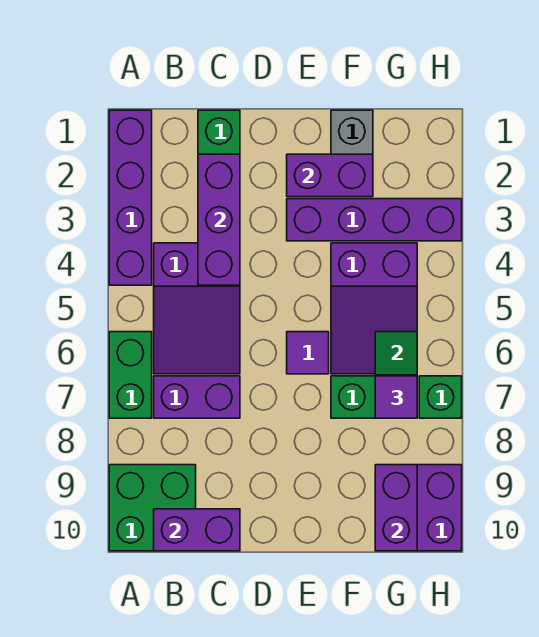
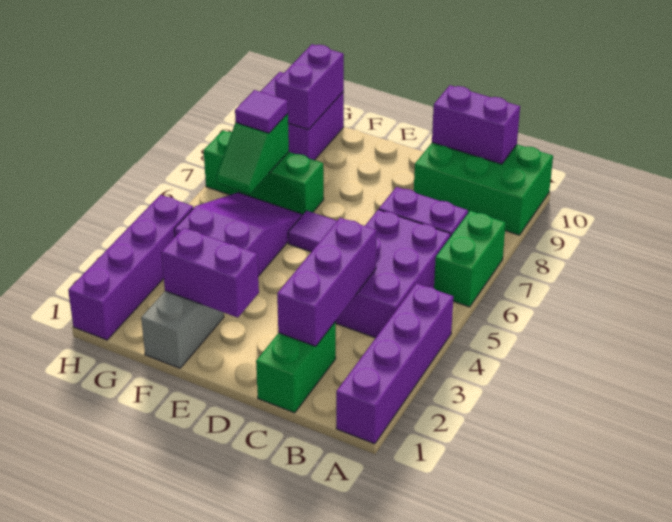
green brick A9:B10 level 1 -> green brick A9:C10 level 1
purple slope B4:C6 level 1 top 4 -> purple brick B4:C6 level 1
purple brick E3:H3 level 1 -> purple brick H1:H4 level 1

